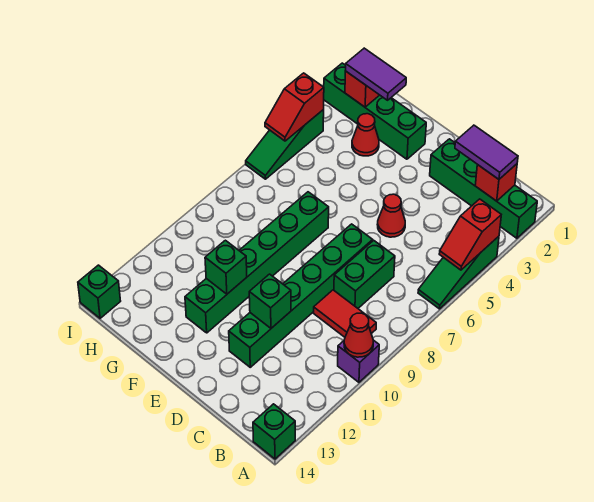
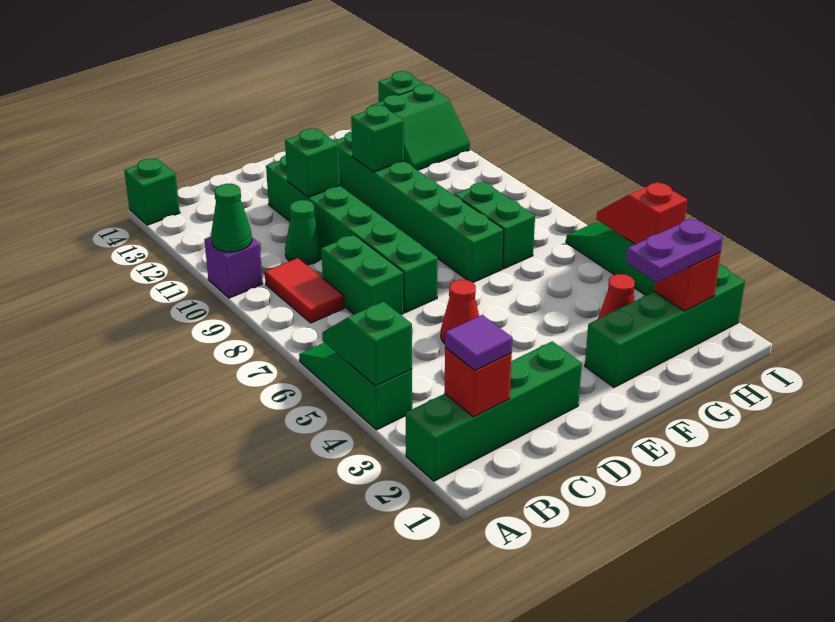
red slope A4:A5 level 2 top 4 -> green slope A4:A5 level 2 top 4
red cone A10 level 2 -> green cone A10 level 2
purple tile B2:C2 level 3 -> purple tile B2 level 3
red tile B9:C9 level 1 -> red tile B8:B9 level 1
none -> green cone C10 level 1
purple tile G2:H2 level 3 -> purple plate G2:H2 level 3
none -> green brick G7:G8 level 1
none -> green slope H12:I13 level 1 top 13

